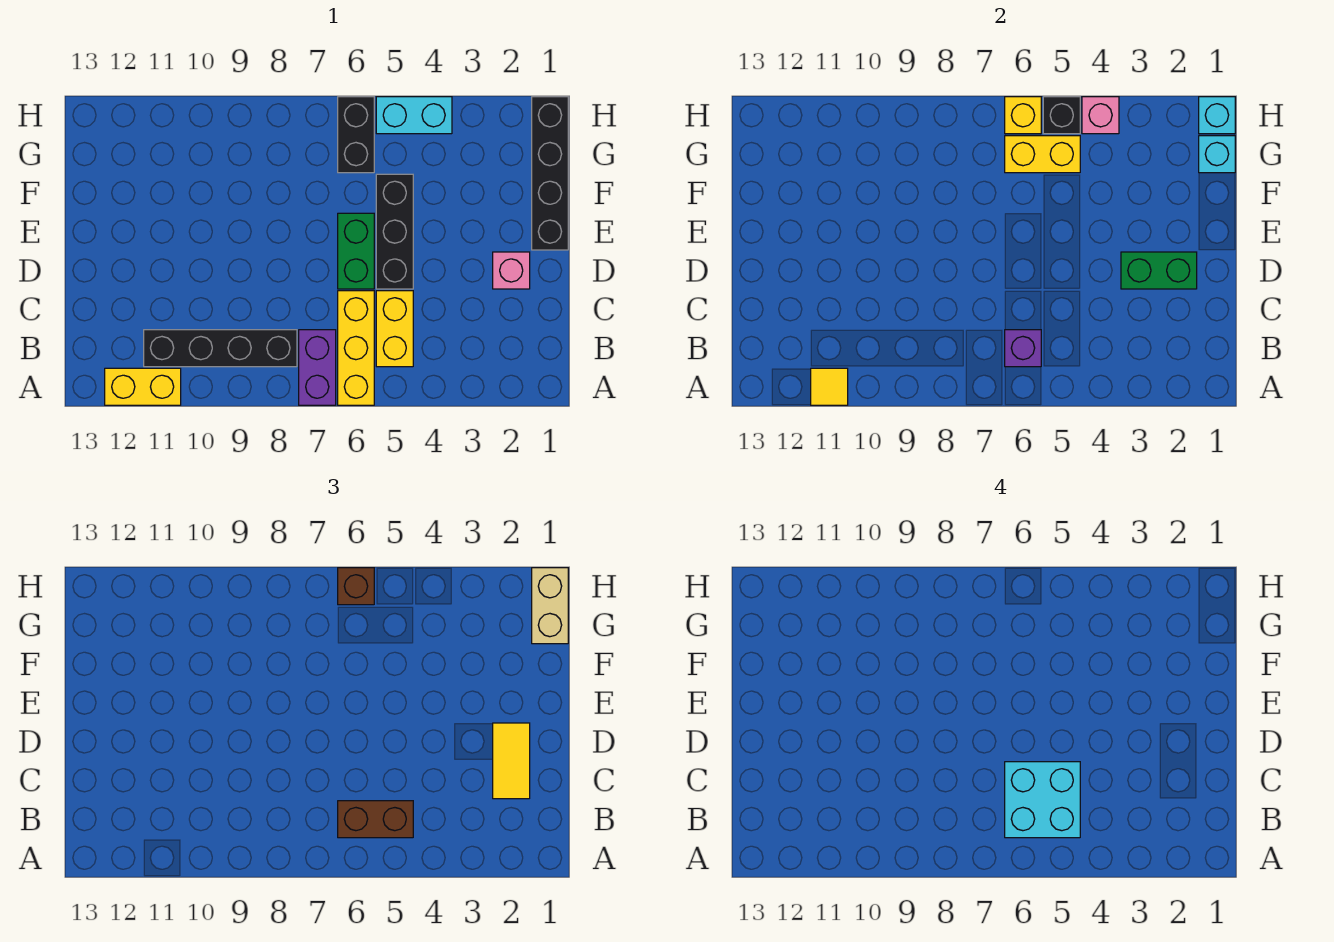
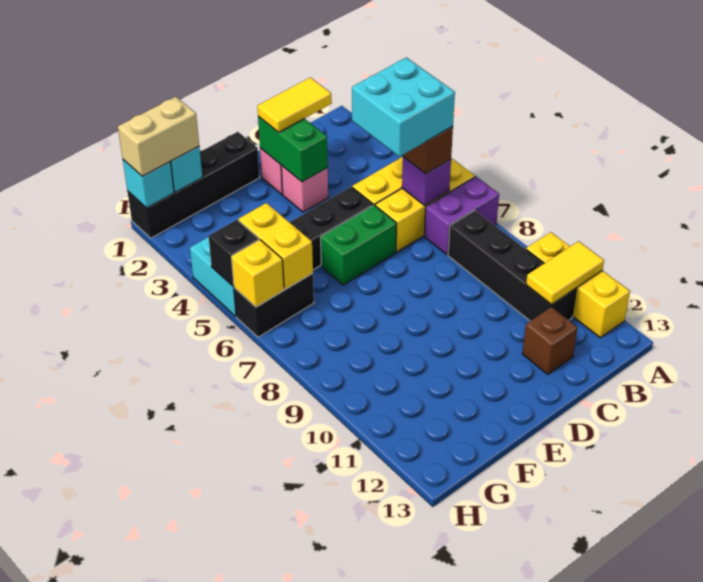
yellow brick A11:A12 level 1 -> yellow brick A10:A12 level 1
yellow tile A11 level 2 -> yellow tile A11:B11 level 2
pink brick H4 level 2 -> pink brick D3 level 1
brown brick H6 level 3 -> brown brick C12 level 1

